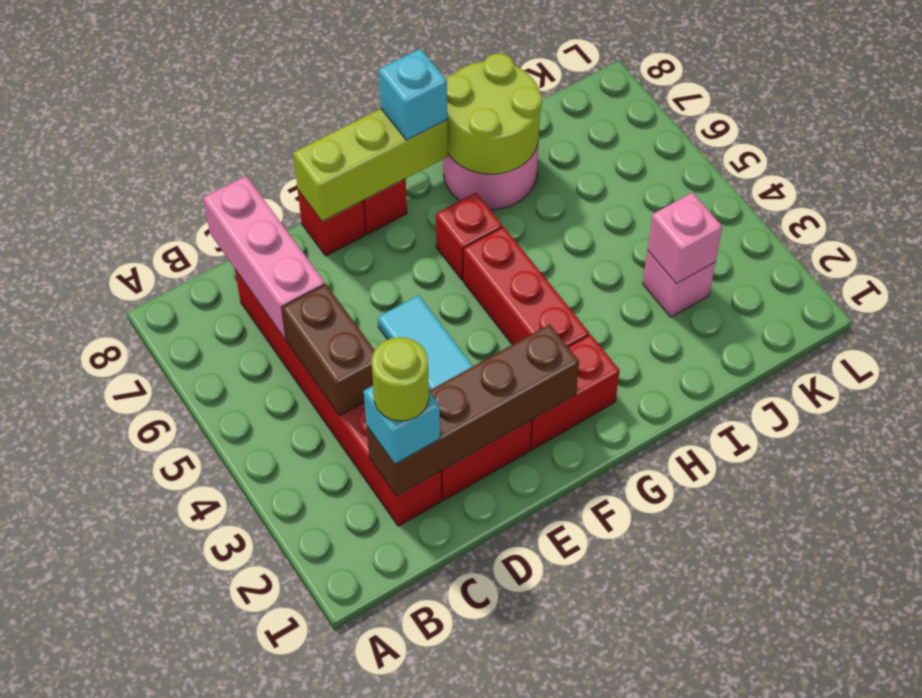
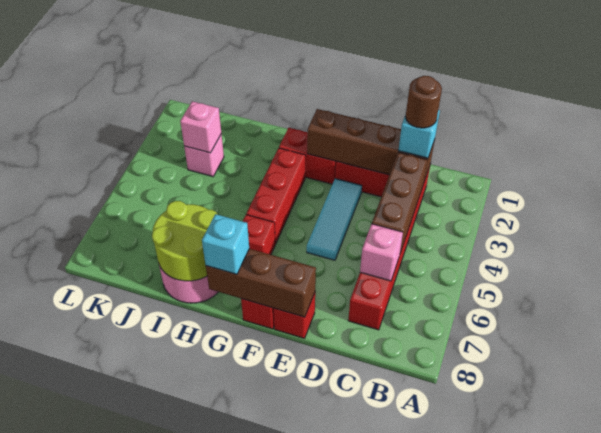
lime round brick C2 level 4 -> brown round brick C2 level 4
brown brick C4:C5 level 2 -> brown brick C3:C5 level 2
pink brick C6:C8 level 2 -> pink brick C6 level 2
lime brick E8:G8 level 2 -> brown brick E8:G8 level 2

